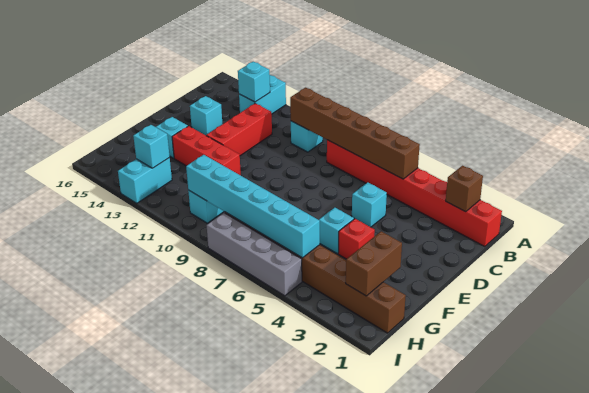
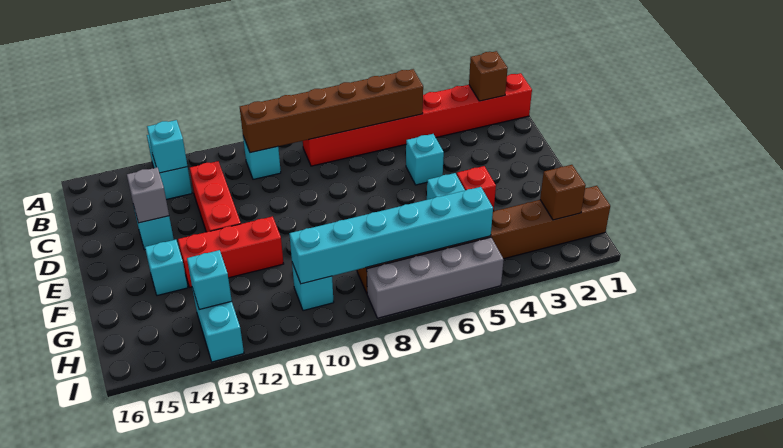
none -> grey brick D14 level 2
brown brick G2:H2 level 2 -> brown brick H2 level 2

